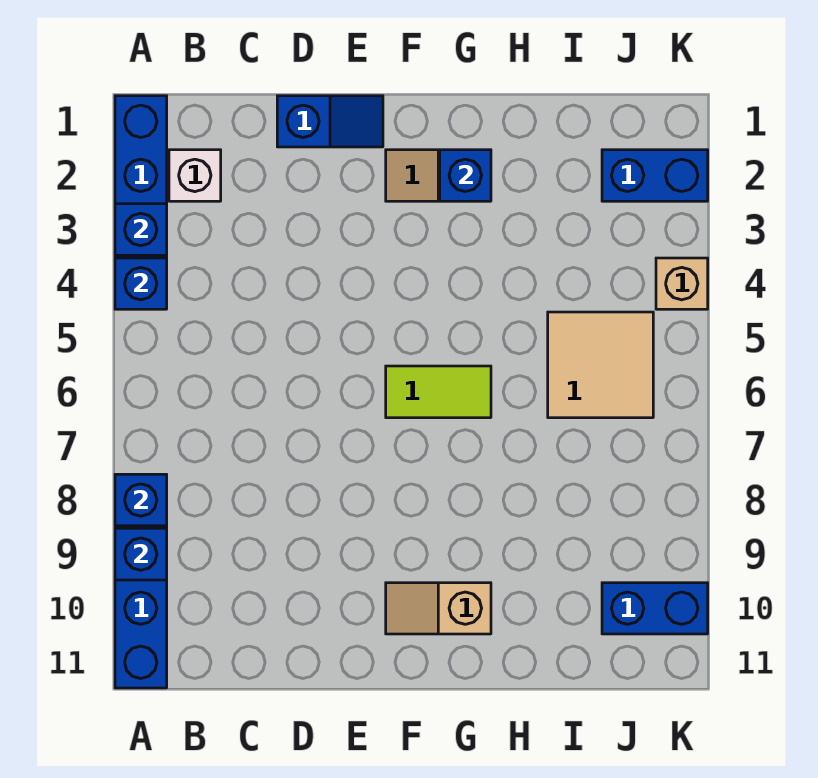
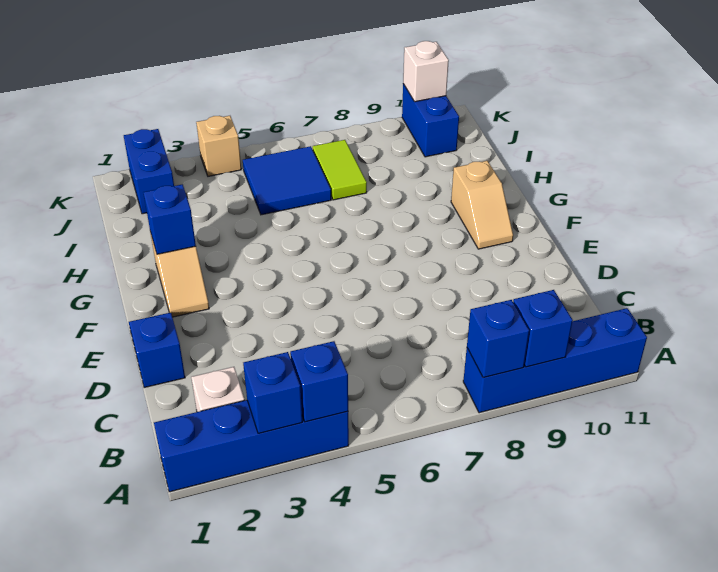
lime tile F6:G6 level 1 -> lime tile I7:J7 level 1
tan tile I5:J6 level 1 -> blue tile I5:J6 level 1
none -> white brick K10 level 2

